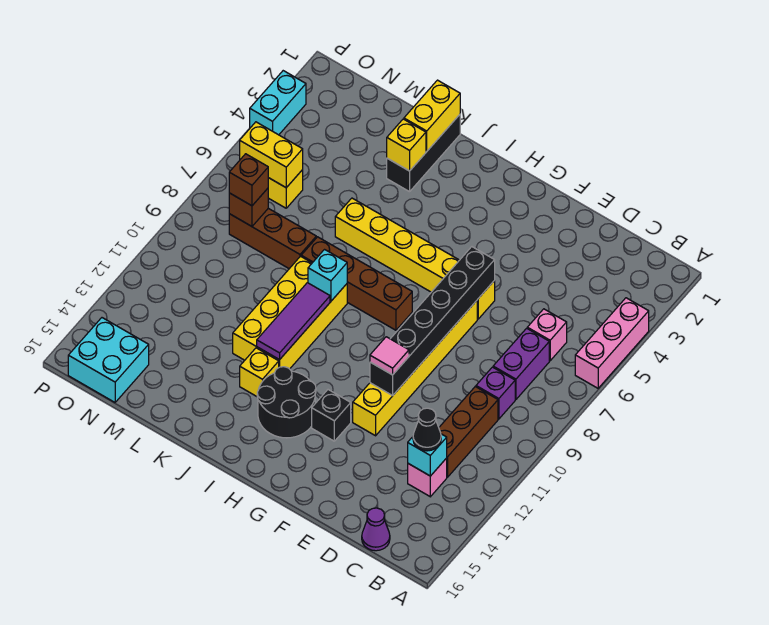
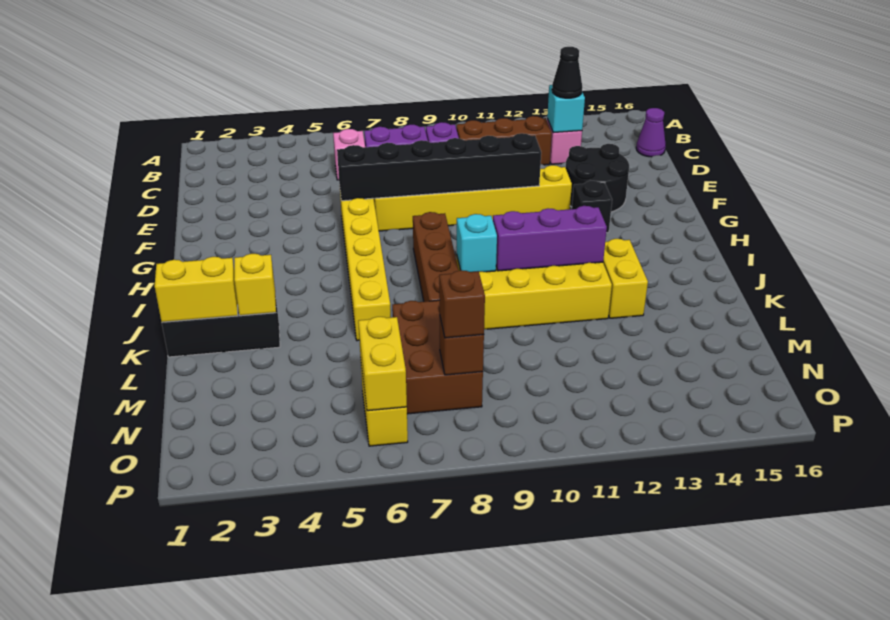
pink brick A4:A6 level 1 -> none
pink tile F11 level 3 -> none
black round brick H13:I14 level 1 -> black round brick E13:F14 level 1
purple tile J10:J12 level 2 -> purple brick J10:J12 level 2
yellow brick J13 level 1 -> yellow brick J13:K13 level 1
brown brick L8:N8 level 1 -> brown brick L7:N8 level 1
cyan brick N15:O16 level 1 -> none
cyan brick P3:P4 level 1 -> none

